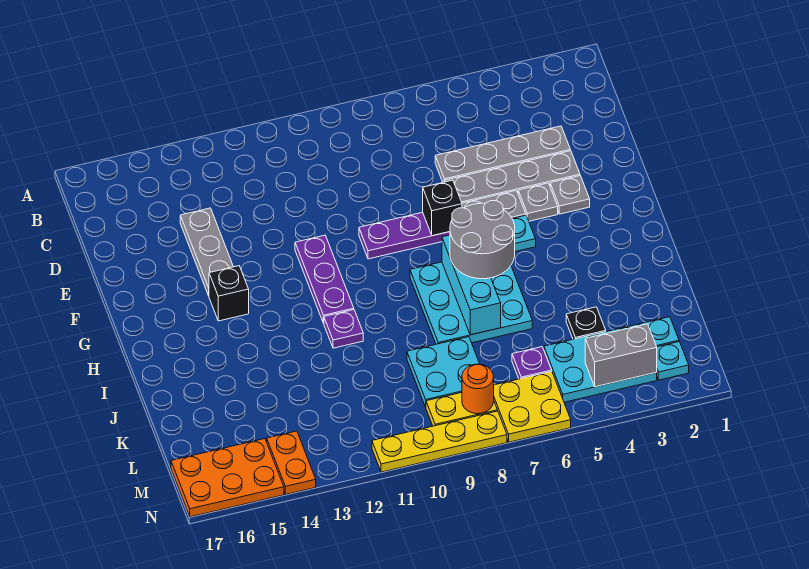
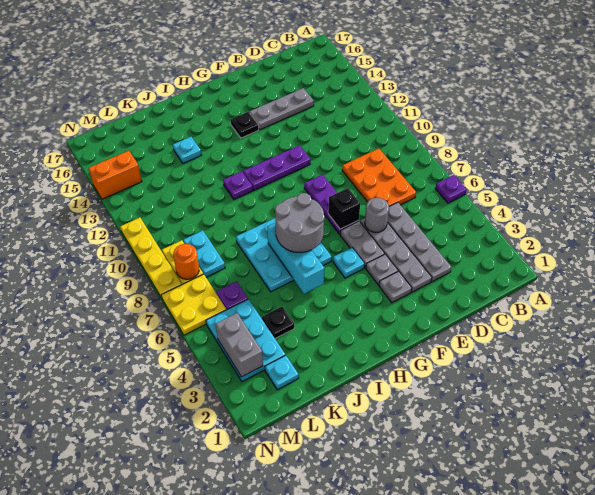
none -> purple plate A6 level 1
none -> grey round brick E6 level 2
black brick G14 level 1 -> black plate G14 level 1
cyan brick H7:J7 level 2 -> cyan brick I5:I7 level 2
cyan plate K8:L9 level 1 -> cyan plate L8:L9 level 1
cyan plate M2 level 1 -> cyan plate J14 level 1
orange plate M14:N14 level 1 -> orange brick M14:N14 level 1
orange plate M15:N17 level 1 -> orange plate C7:D9 level 1

